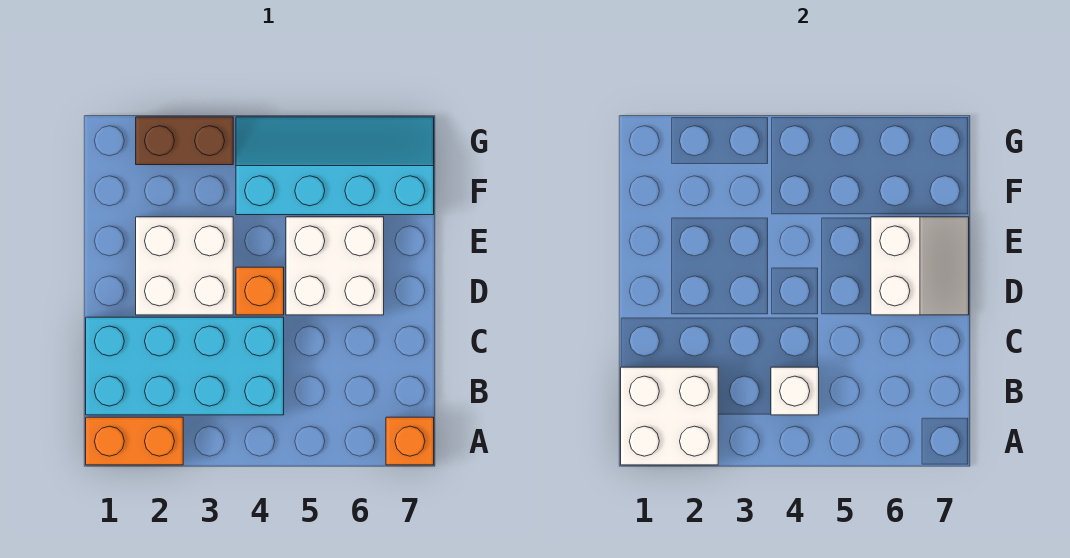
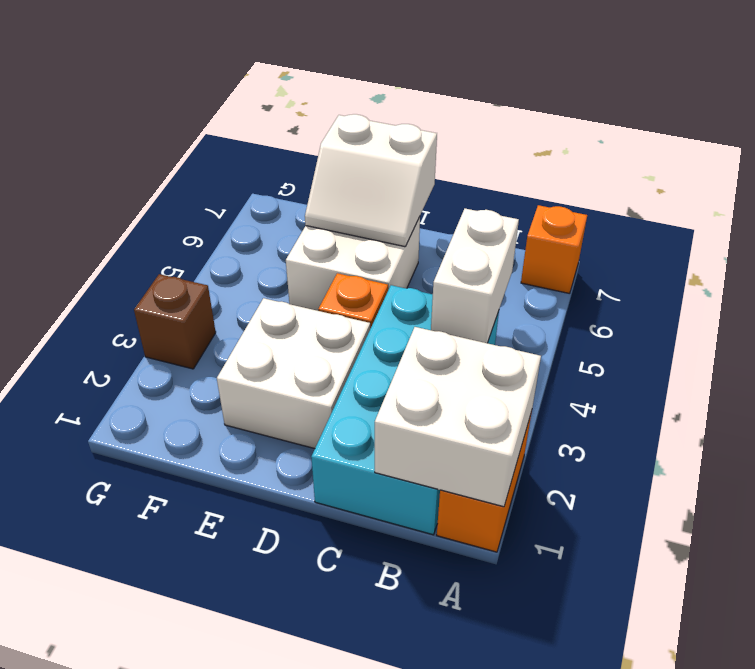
white brick B4 level 2 -> white brick B4:B5 level 2
white slope D6:E7 level 2 top 6 -> white slope D6:E7 level 2 top 7
cyan slope F4:G7 level 1 top F -> none
brown brick G2:G3 level 1 -> brown brick G3 level 1

